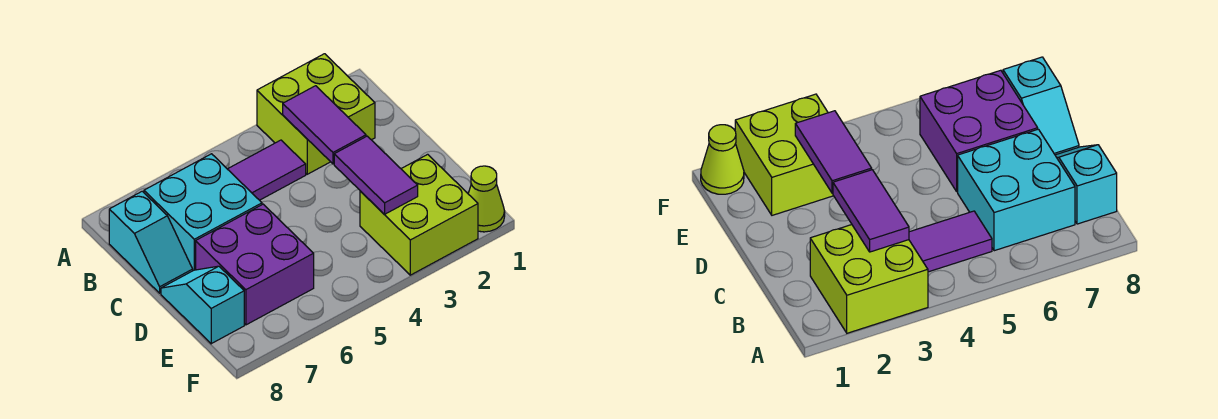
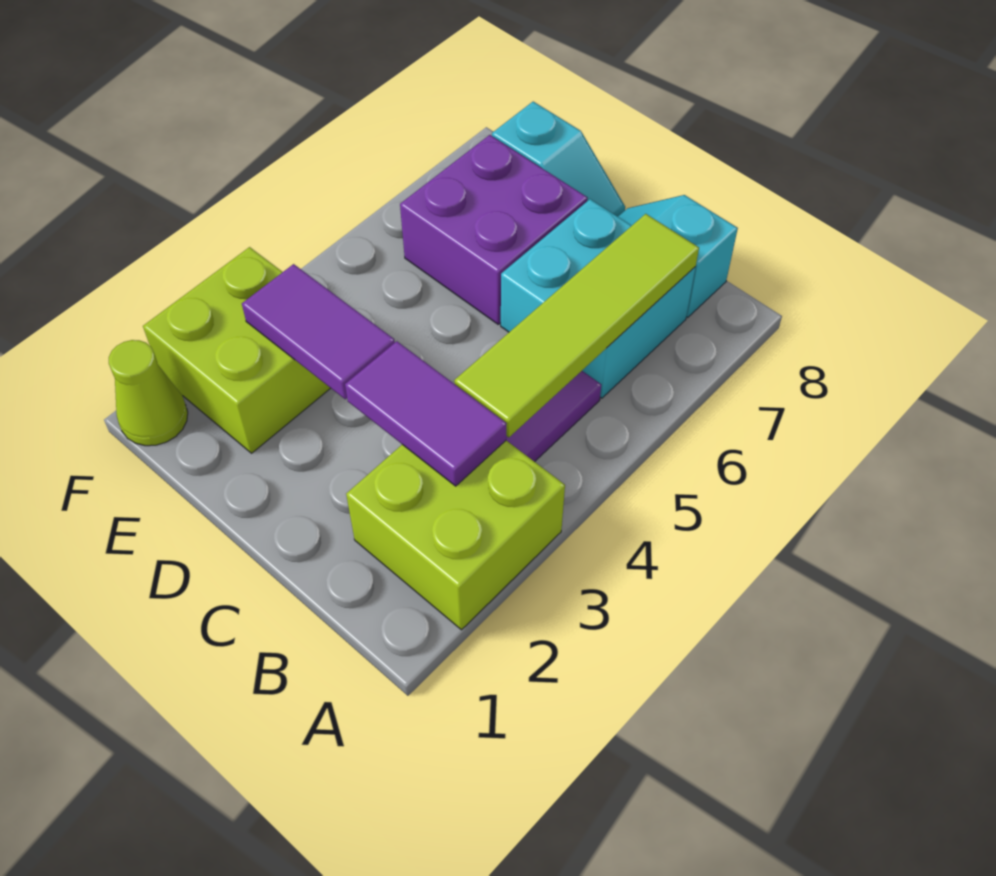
none -> lime tile B4:B7 level 2

